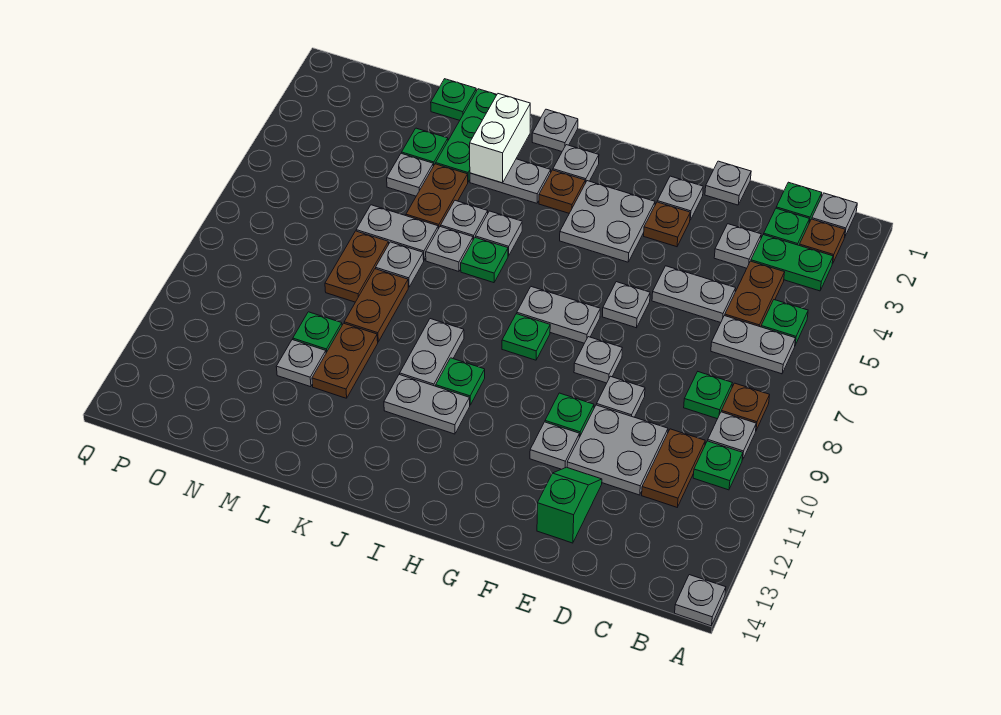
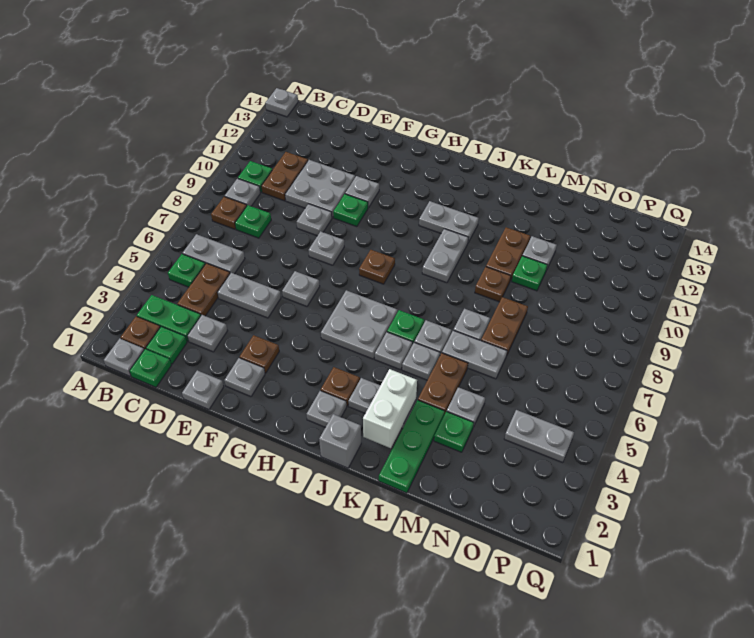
green slope E12:E13 level 1 top 13 -> none
grey plate G3:H4 level 1 -> grey plate H5:I6 level 1
grey plate G7:H7 level 1 -> grey plate O4:P4 level 1
green plate H8 level 1 -> brown plate H8 level 1
green plate I10 level 1 -> none
grey plate J1 level 1 -> grey brick J1 level 1
brown plate L8:L9 level 1 -> brown plate L9 level 1
green plate M1 level 1 -> none

